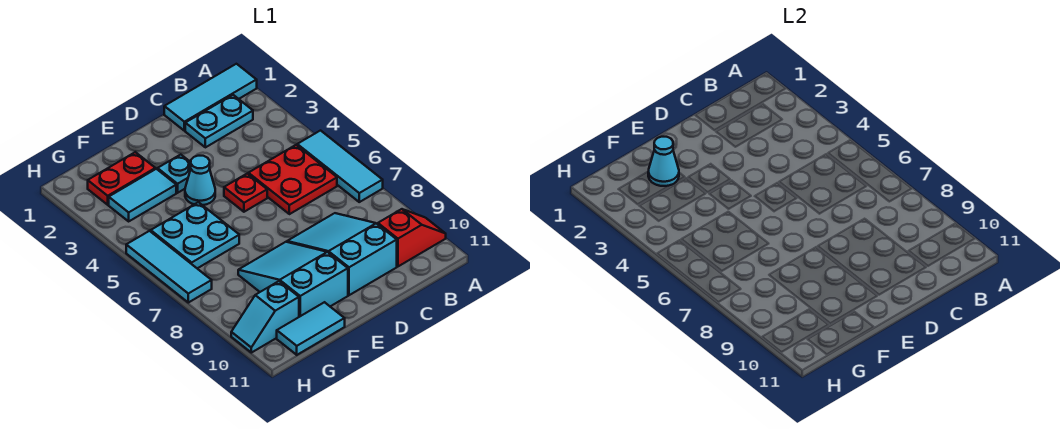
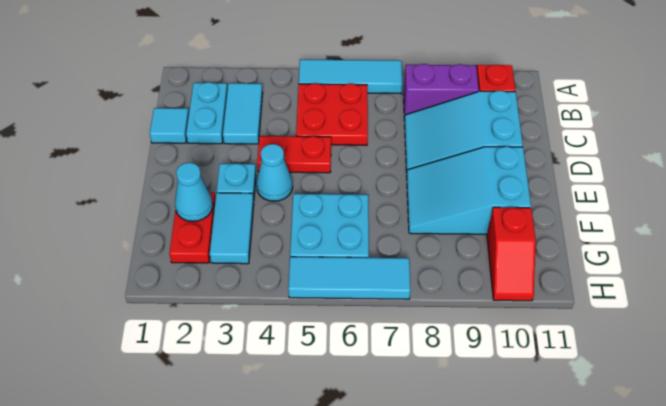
cyan tile A1:C1 level 1 -> cyan tile C1 level 1
none -> purple brick B8:B9 level 1
red plate D5 level 1 -> red plate D4:D5 level 1
cyan tile F11:G11 level 1 -> cyan tile B3:C3 level 1
cyan slope G10:H10 level 1 top G -> red slope G10:H10 level 1 top G

